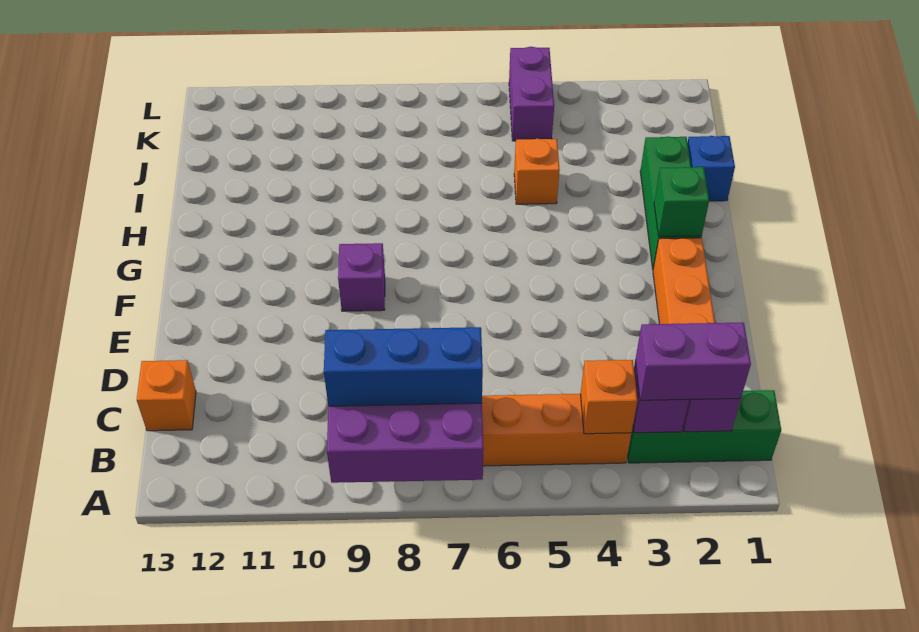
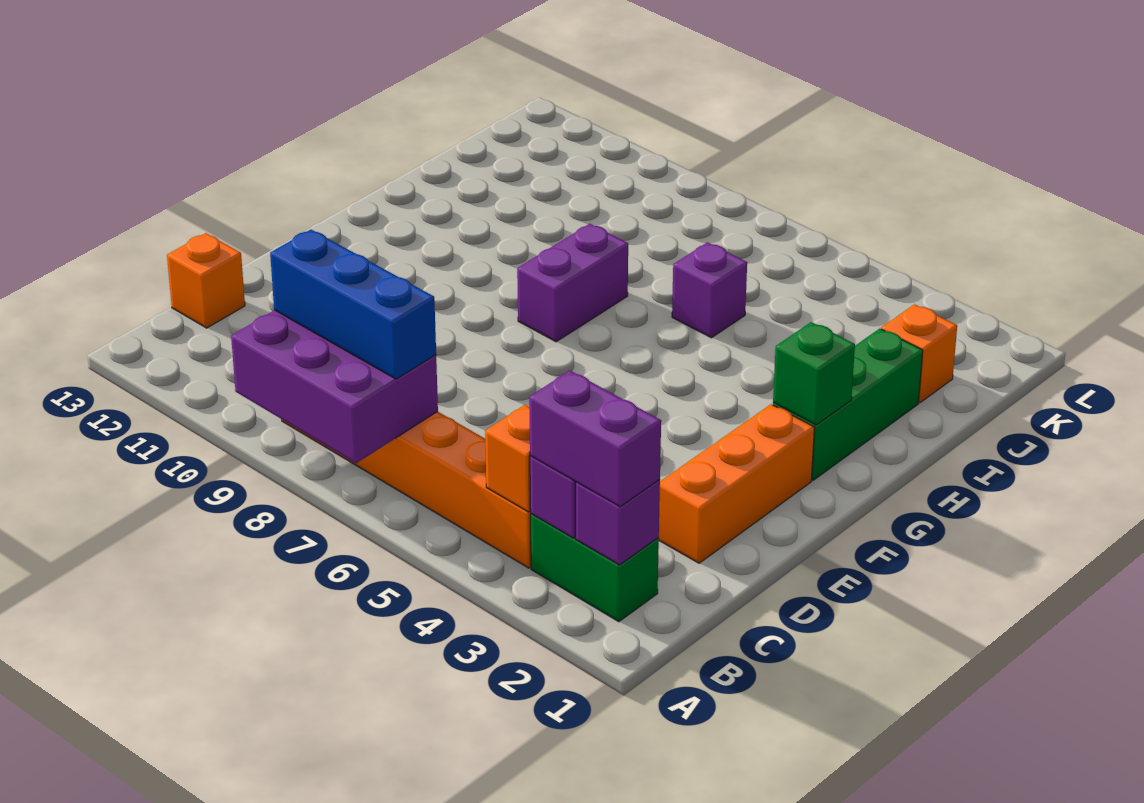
green brick B1:B3 level 1 -> green brick B2:B3 level 1
purple brick F9 level 1 -> purple brick I6 level 1
blue brick I1 level 1 -> none
orange brick I5 level 1 -> orange brick J2 level 1
purple brick K5:L5 level 1 -> purple brick G8:H8 level 1

